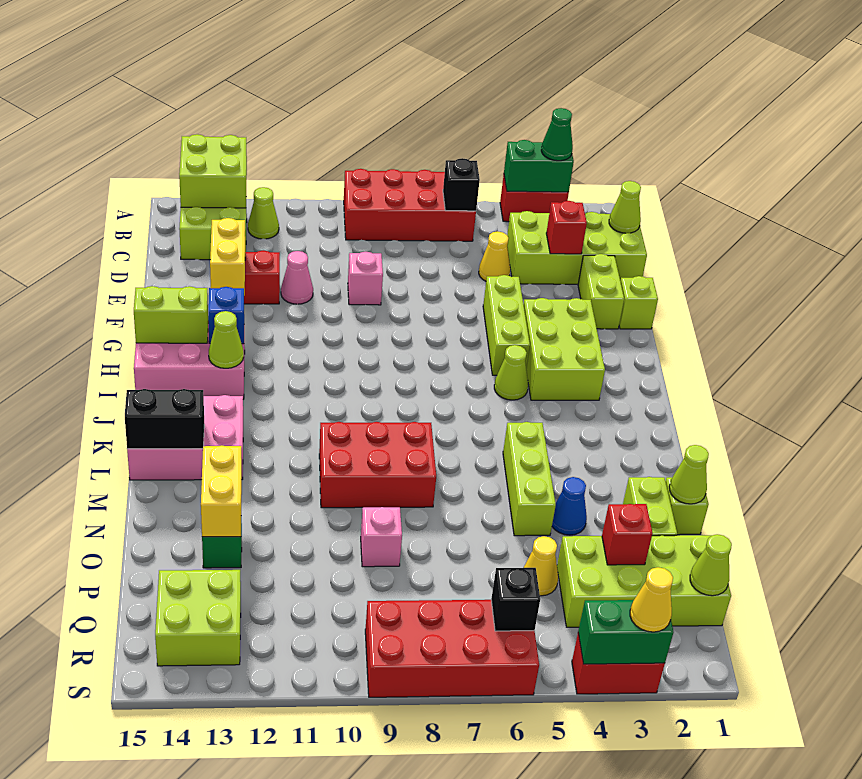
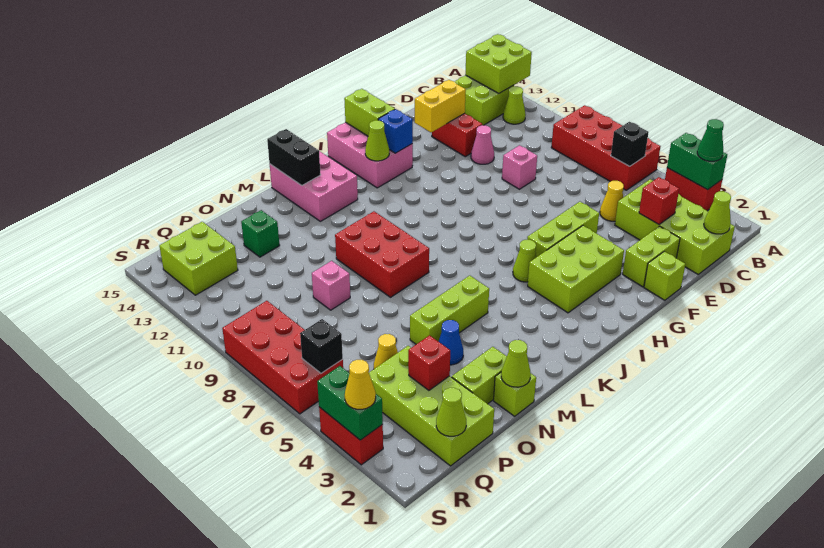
yellow brick N13:O13 level 2 -> none

